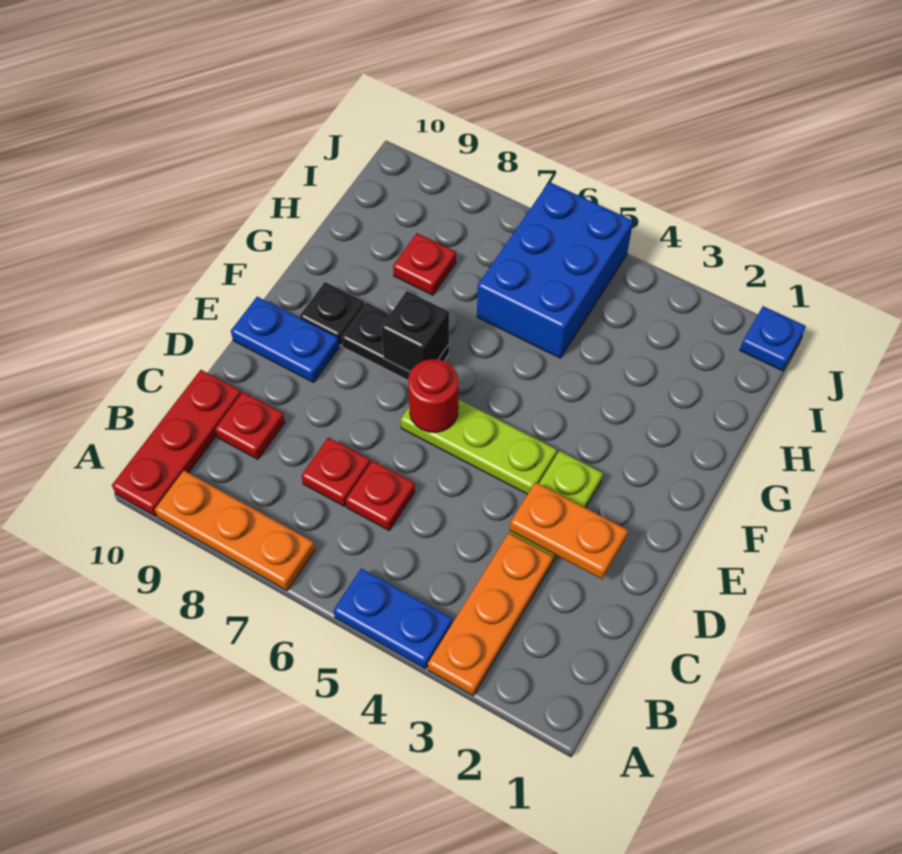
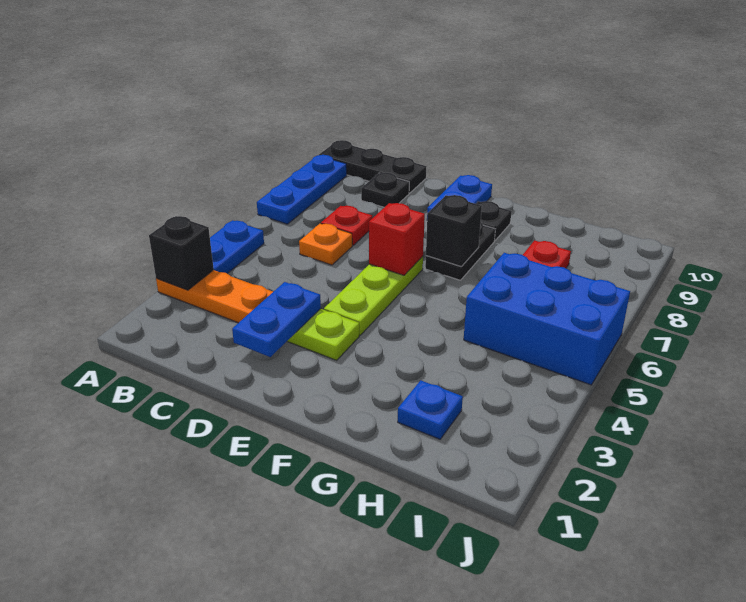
none -> black brick A3 level 2
orange plate A7:A9 level 1 -> blue plate A7:A9 level 1
red plate A10:C10 level 1 -> black plate A10:C10 level 1
red plate C6 level 1 -> orange plate C6 level 1
red plate C9 level 1 -> black plate C9 level 1
orange plate D2:D3 level 2 -> blue plate D2:D3 level 2
red round brick E6 level 2 -> red brick E6 level 2
blue plate J1 level 1 -> blue plate H2 level 1

